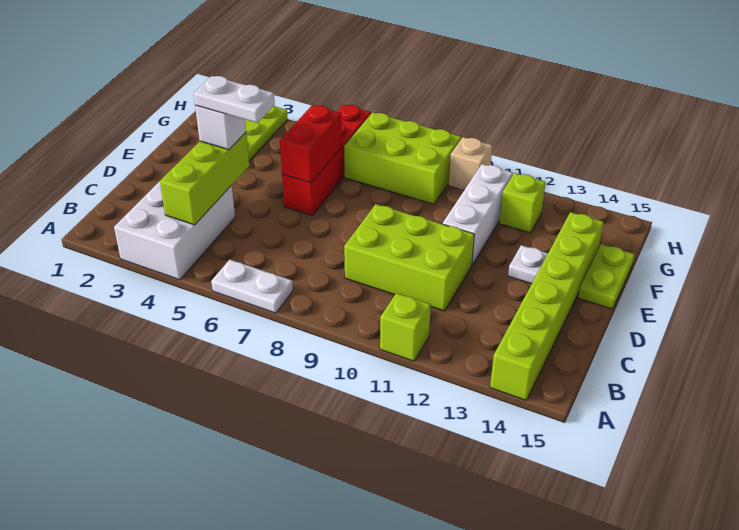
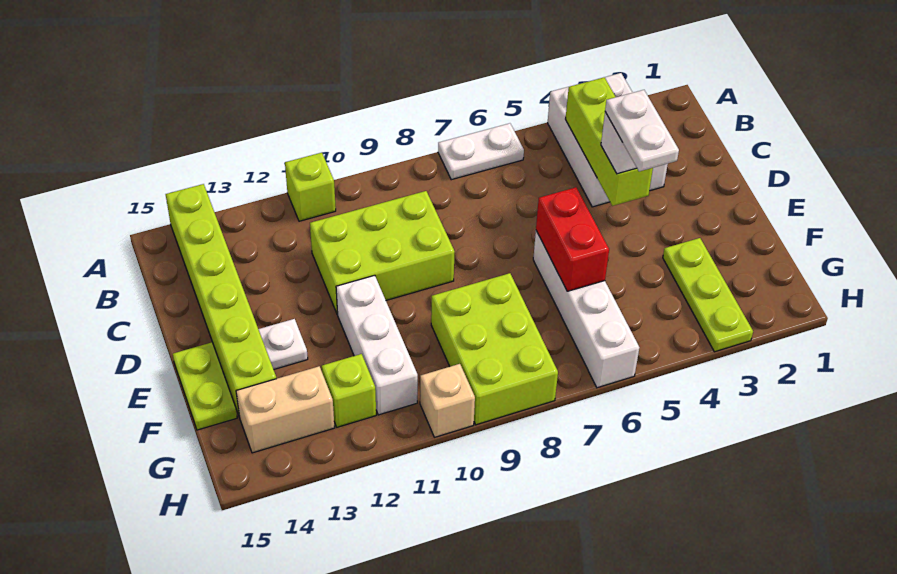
white plate D4:D5 level 4 -> white plate D4:E4 level 4
red brick E6:H6 level 1 -> white brick E6:H6 level 1
lime brick G7:H9 level 1 -> lime brick F8:H9 level 1
none -> tan brick G13:G14 level 1

